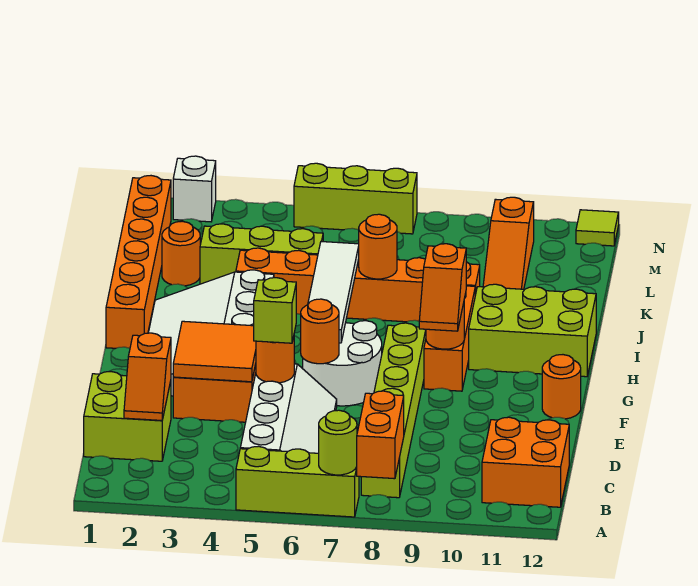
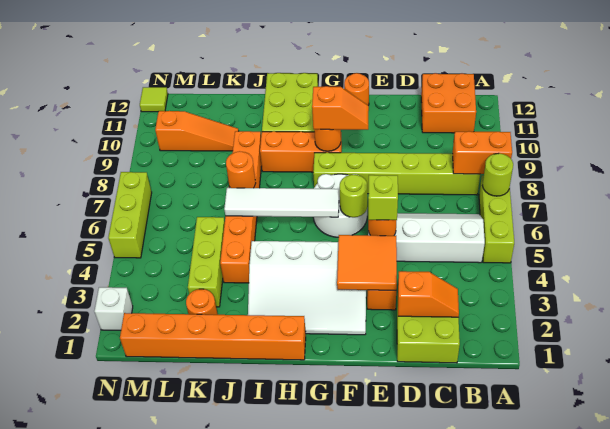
orange round brick F6 level 2 -> lime round brick F6 level 2

